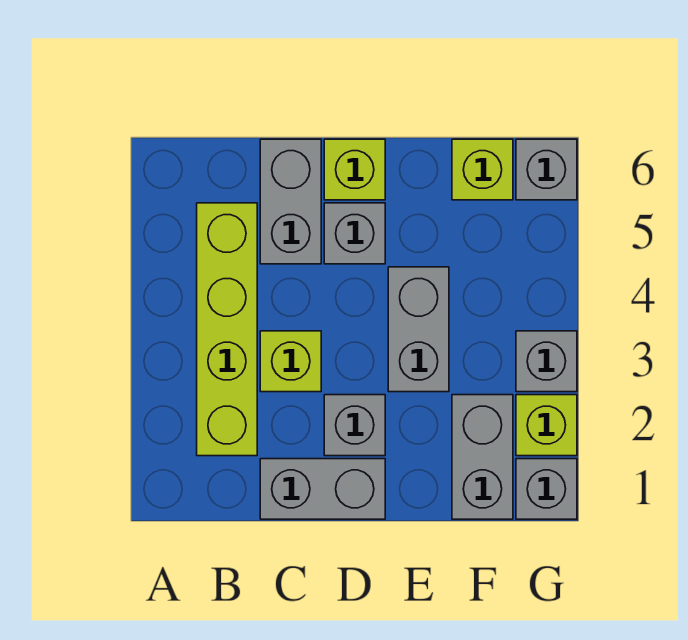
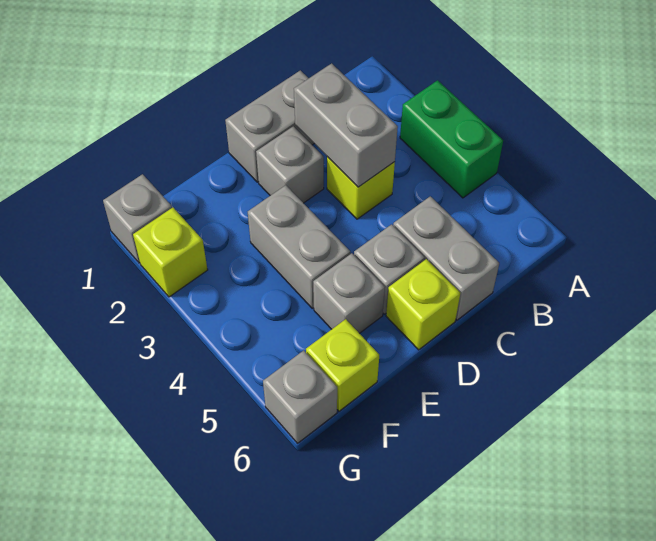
none -> green brick A3:A4 level 1
lime brick B2:B5 level 1 -> none
grey brick F1:F2 level 1 -> grey brick C2:C3 level 2
grey brick G3 level 1 -> grey brick E5 level 1

